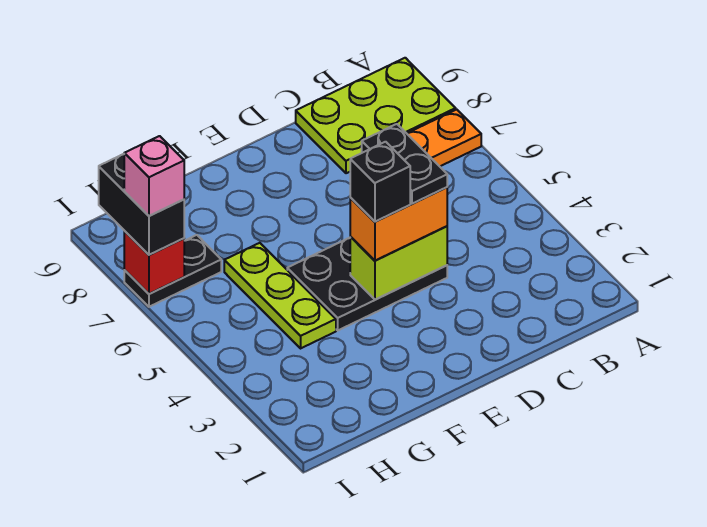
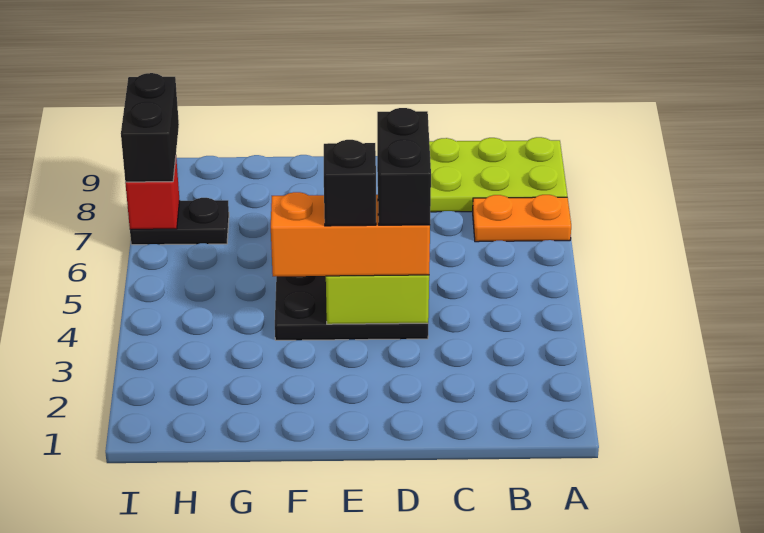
orange brick D4:E4 level 3 -> orange brick D4:F4 level 3
black plate D4:D5 level 4 -> black brick D4:D5 level 4
lime plate G4:G6 level 1 -> none
pink brick I7 level 4 -> none

